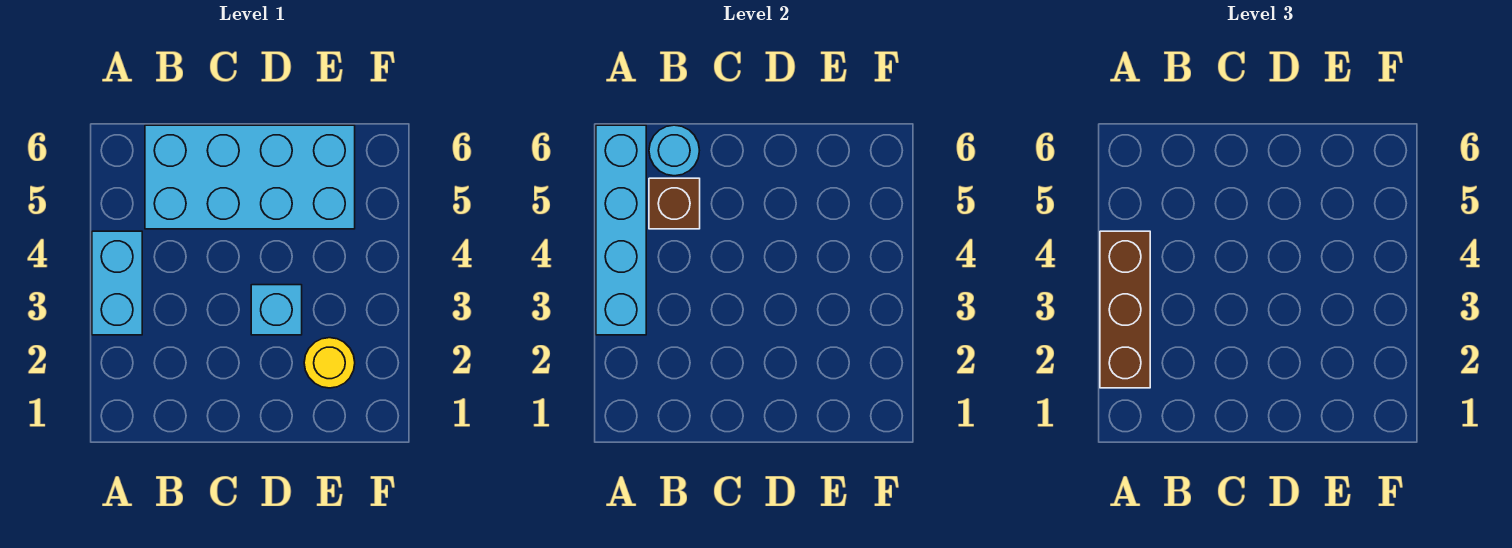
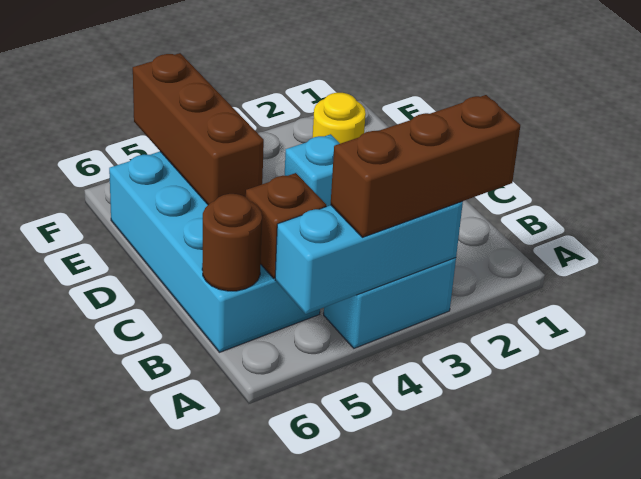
cyan brick A3:A6 level 2 -> cyan brick A3:A5 level 2
cyan round brick B6 level 2 -> brown round brick B6 level 2
none -> brown brick D5:F5 level 2

